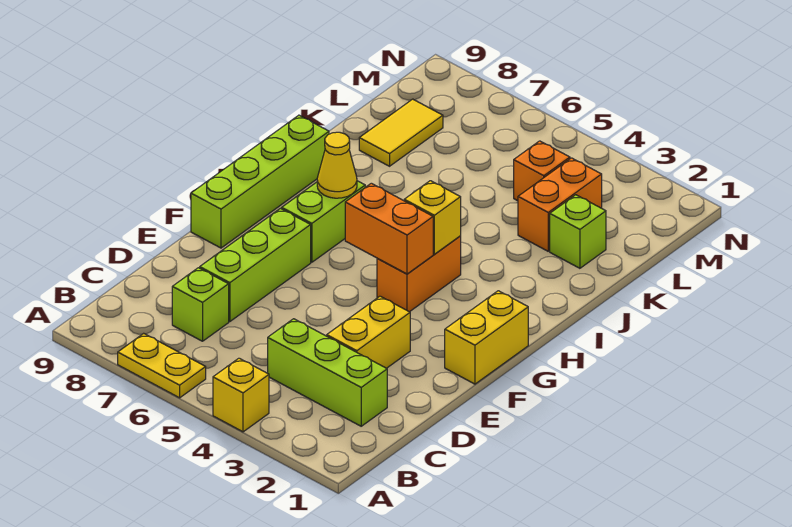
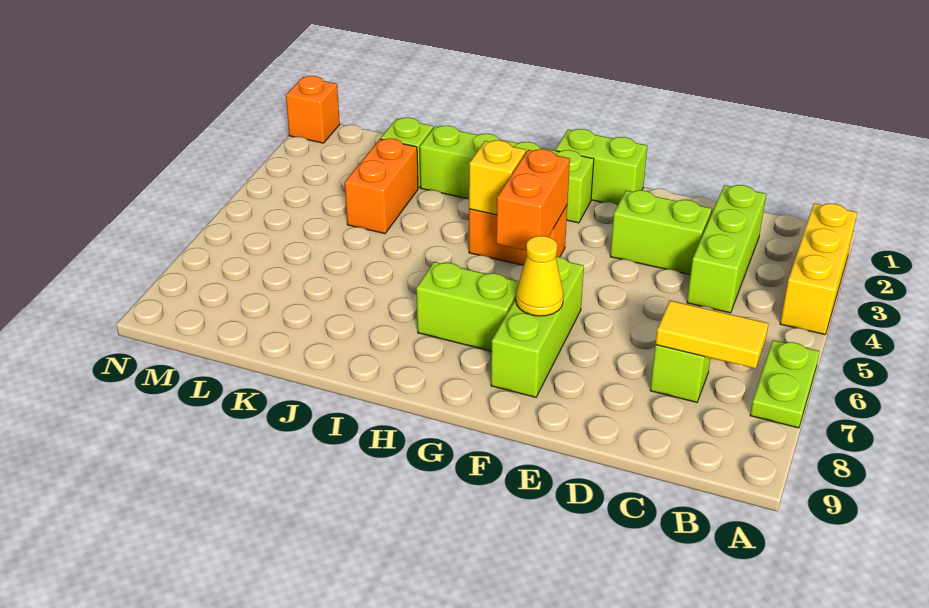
yellow brick A4 level 1 -> yellow brick A2:A4 level 1
yellow plate A6:A7 level 1 -> lime plate A6:A7 level 1
yellow brick D3:E3 level 1 -> lime brick D3:E3 level 1
lime brick D7:F7 level 1 -> lime brick F6:F8 level 1
yellow brick F1:G1 level 1 -> lime brick F1:G1 level 1
lime brick F9:I9 level 1 -> lime brick G2:J2 level 1
yellow cone H7 level 2 -> yellow cone F7 level 2
orange brick K3:L3 level 1 -> orange brick K3:K4 level 1
yellow tile K8:L8 level 1 -> yellow tile B7:C7 level 2
orange brick L4 level 1 -> orange brick N1 level 1

